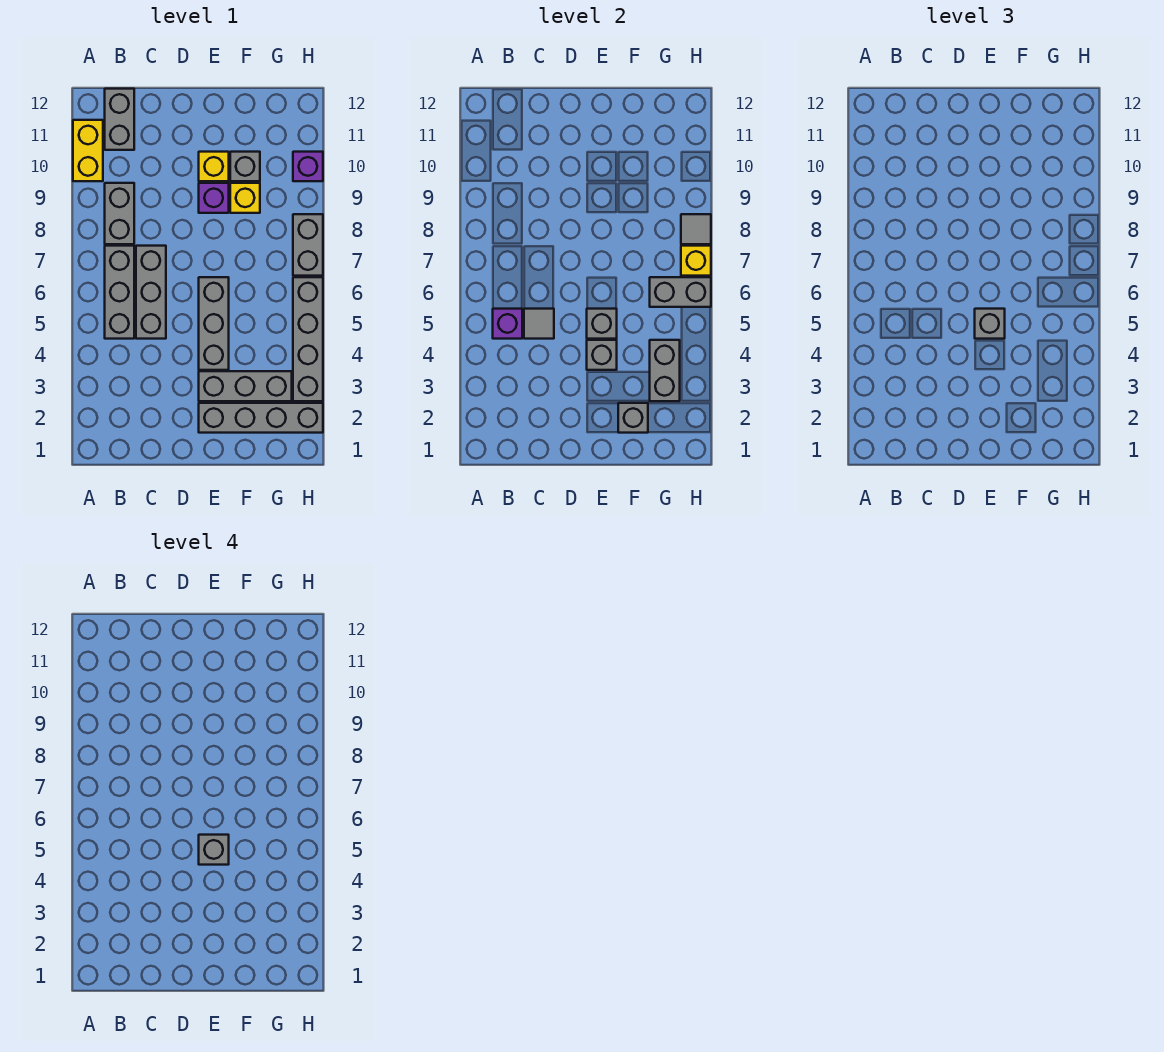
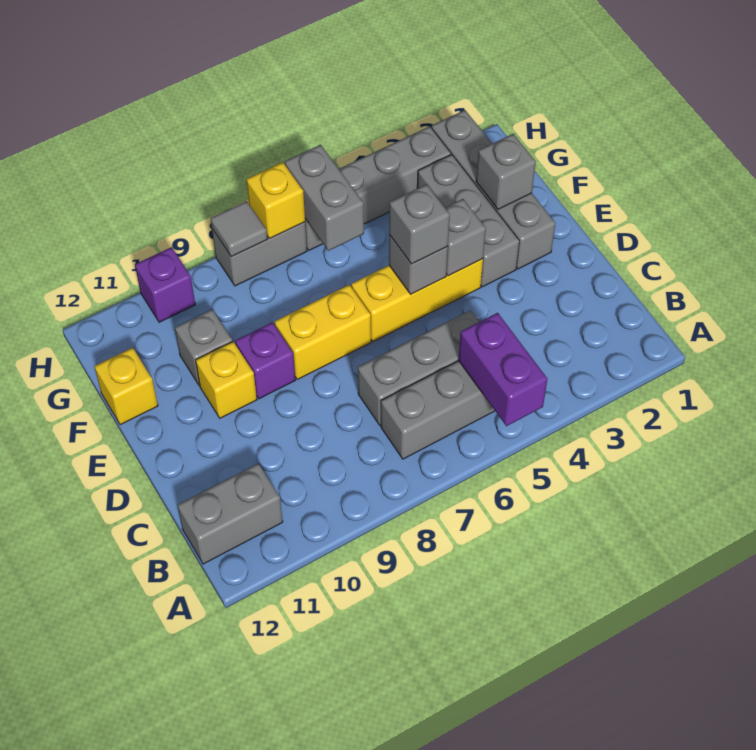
yellow brick A10:A11 level 1 -> yellow brick E7:E8 level 1
purple brick B5 level 2 -> purple brick A5:B5 level 2
grey brick B8:B9 level 1 -> none
grey tile C5 level 2 -> none
grey brick E4:E6 level 1 -> yellow brick E4:E6 level 1
grey brick E5 level 4 -> none
yellow brick F9 level 1 -> yellow brick F12 level 1
grey brick G3:G4 level 2 -> none

